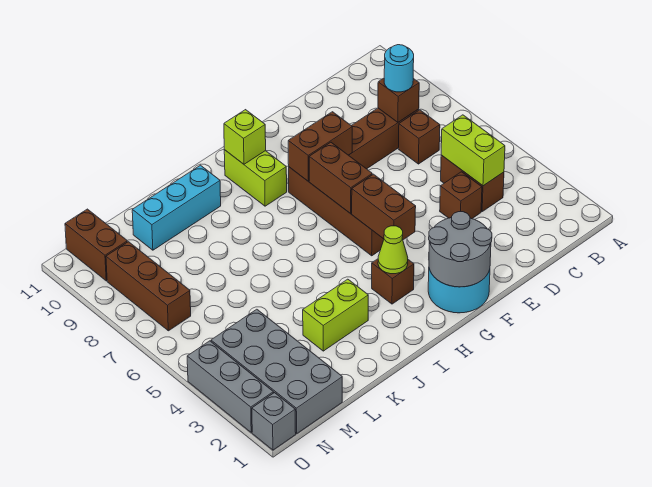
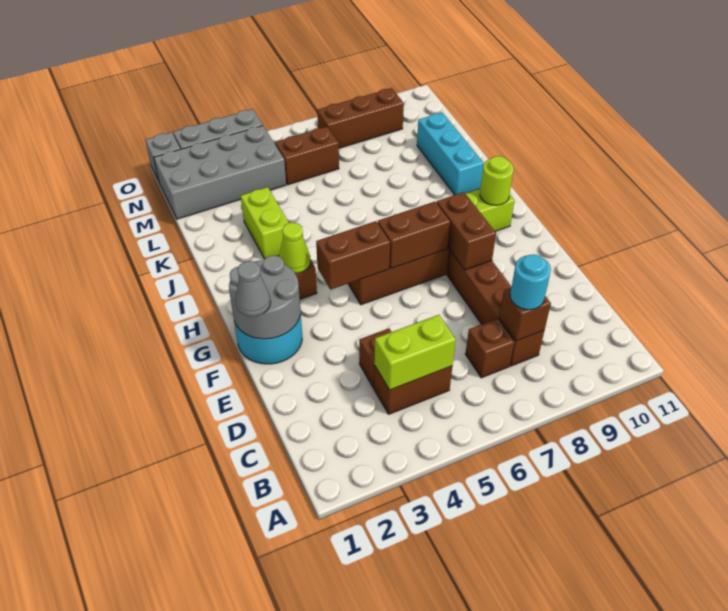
none -> grey cone F1 level 3
lime brick H10 level 2 -> lime round brick H10 level 2
brown brick N10:N11 level 1 -> brown brick M5:M6 level 1

